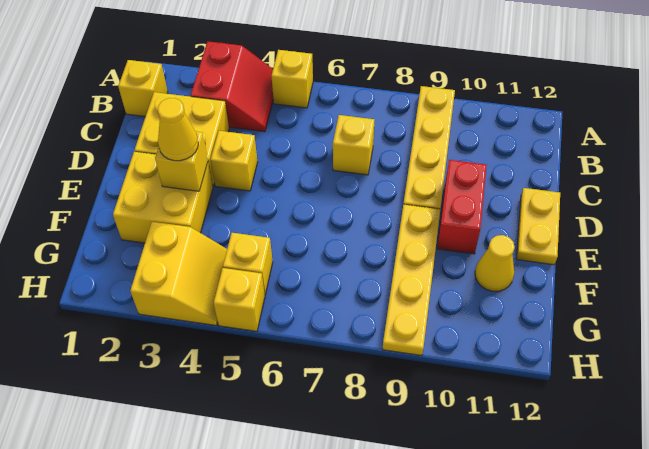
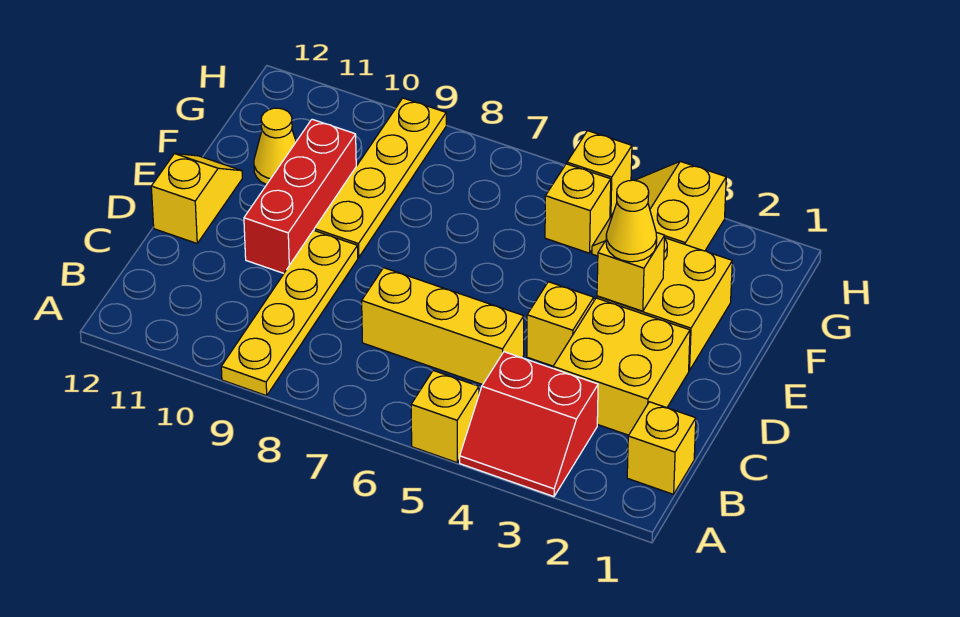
red slope A3:B4 level 1 top 3 -> red slope A3:B4 level 1 top B
yellow brick C7 level 1 -> yellow brick C5:C7 level 1
red brick D10:E10 level 1 -> red brick D10:F10 level 1
yellow plate D12:E12 level 1 -> yellow slope D12:E12 level 1 top D

